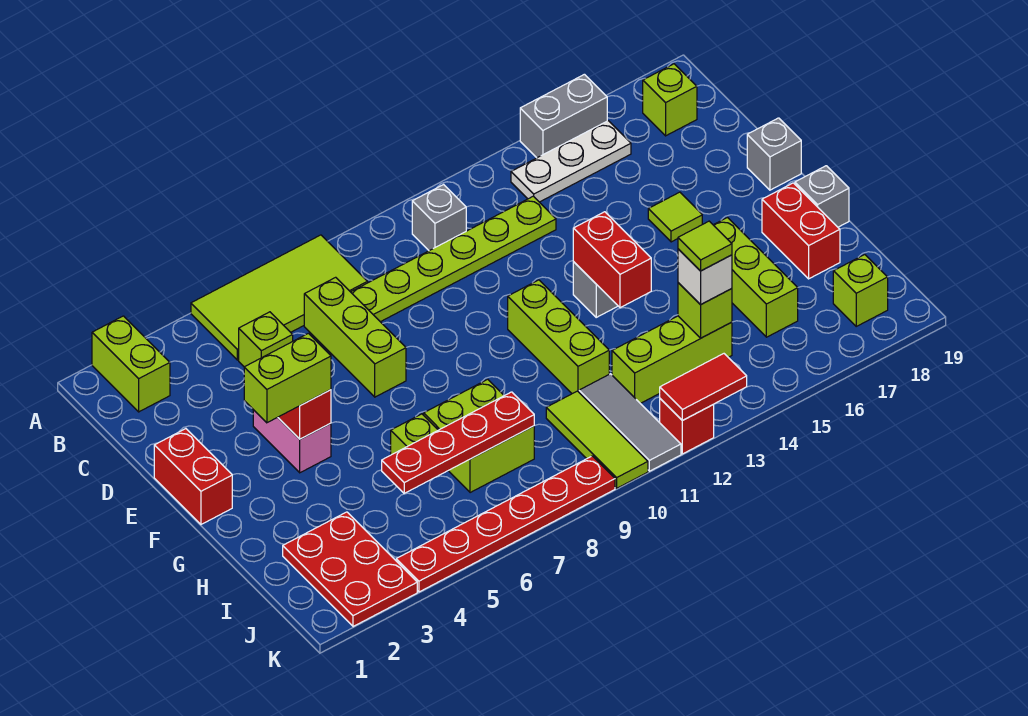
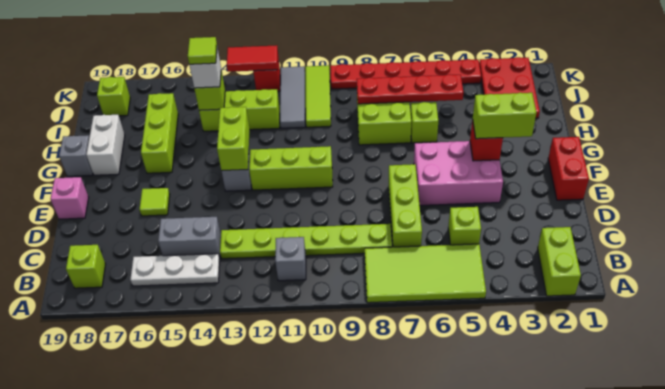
grey brick A15:A16 level 1 -> grey brick C14:C15 level 1
pink brick E4:F4 level 1 -> pink brick E4:F6 level 1
grey brick E19 level 1 -> pink brick E19 level 1
lime brick F11:H11 level 1 -> lime brick F10:F12 level 1
red brick F13:G13 level 2 -> lime brick F13:G13 level 2
red brick G18:H18 level 1 -> white brick G18:H18 level 1

